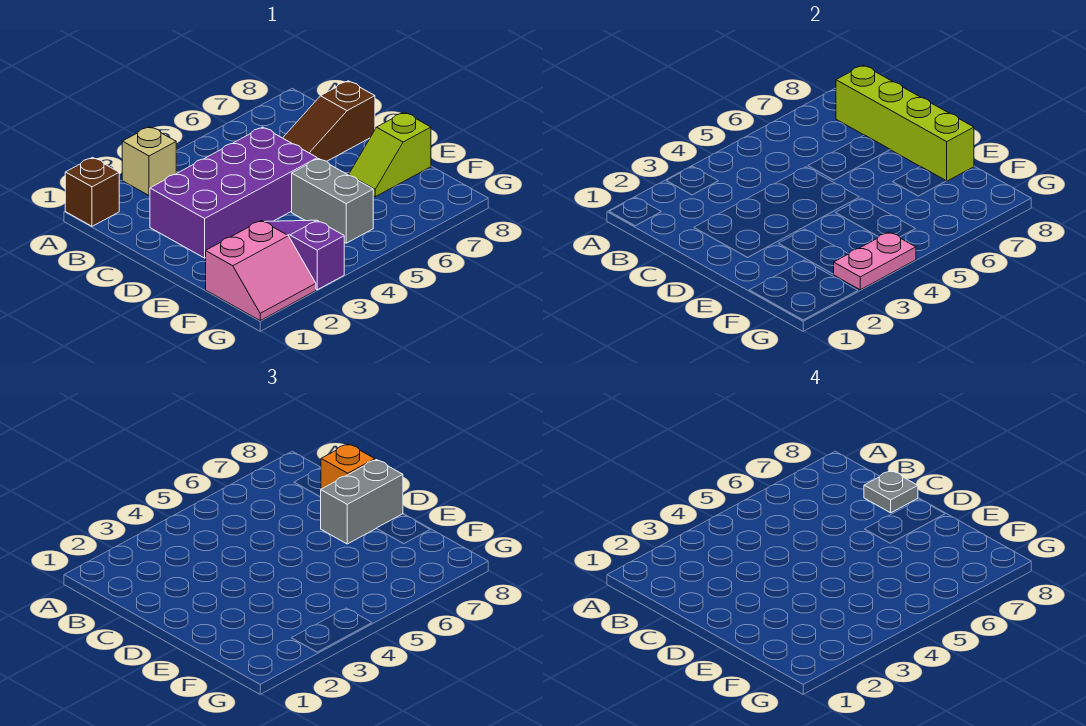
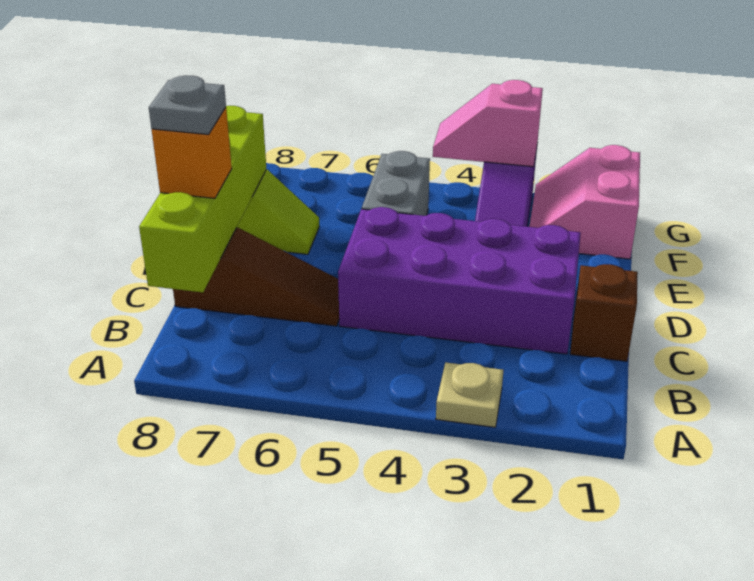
brown brick A1 level 1 -> brown brick C1 level 1
tan brick A3 level 1 -> tan plate A3 level 1
grey brick D7:D8 level 3 -> none
pink slope F1:G2 level 1 top F -> pink slope F1:G2 level 1 top 1
pink plate G3:G4 level 2 -> pink slope G3:G4 level 2 top 3

